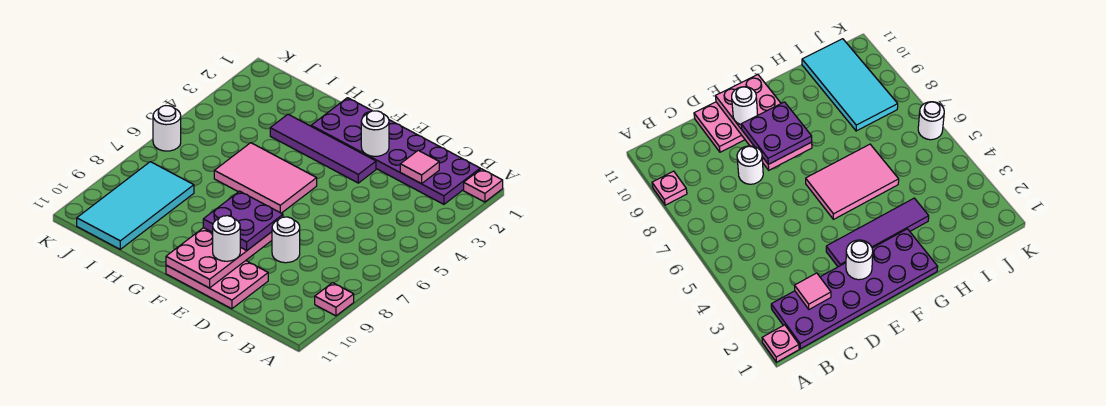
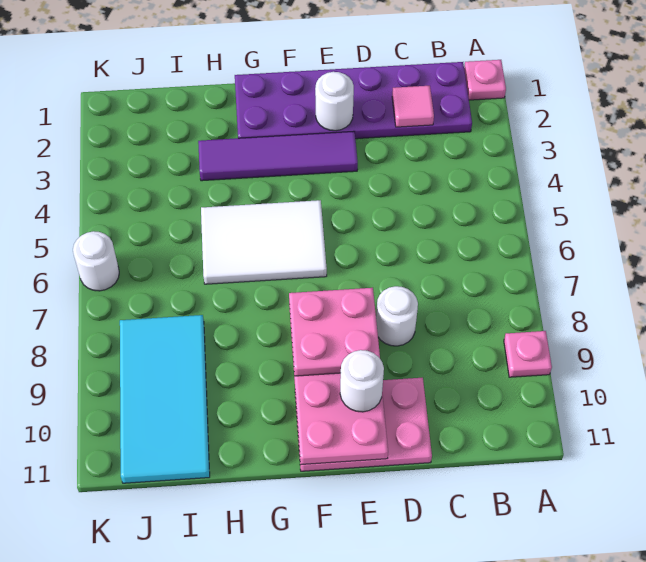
purple plate E8:F9 level 3 -> pink plate E8:F9 level 3
pink tile F5:H6 level 1 -> white tile F5:H6 level 1

